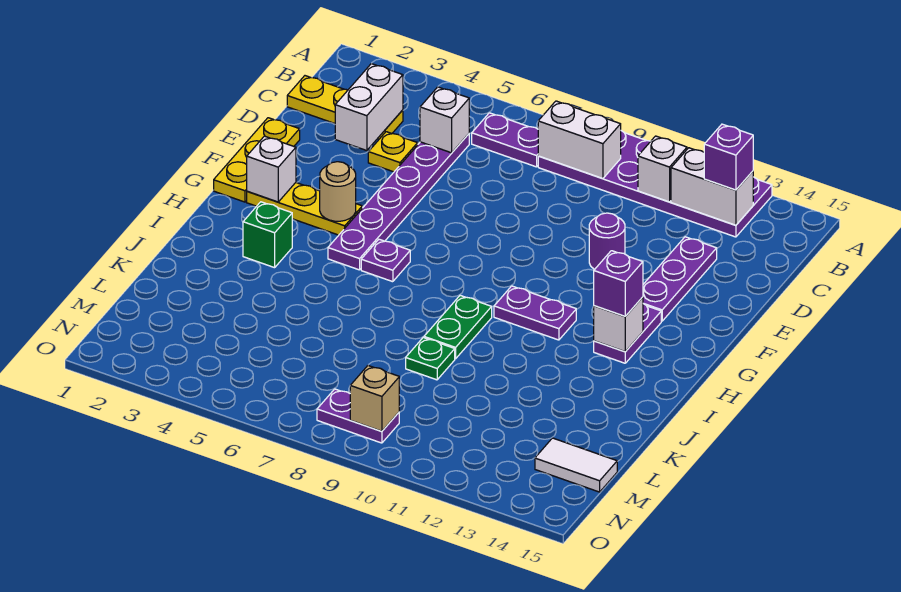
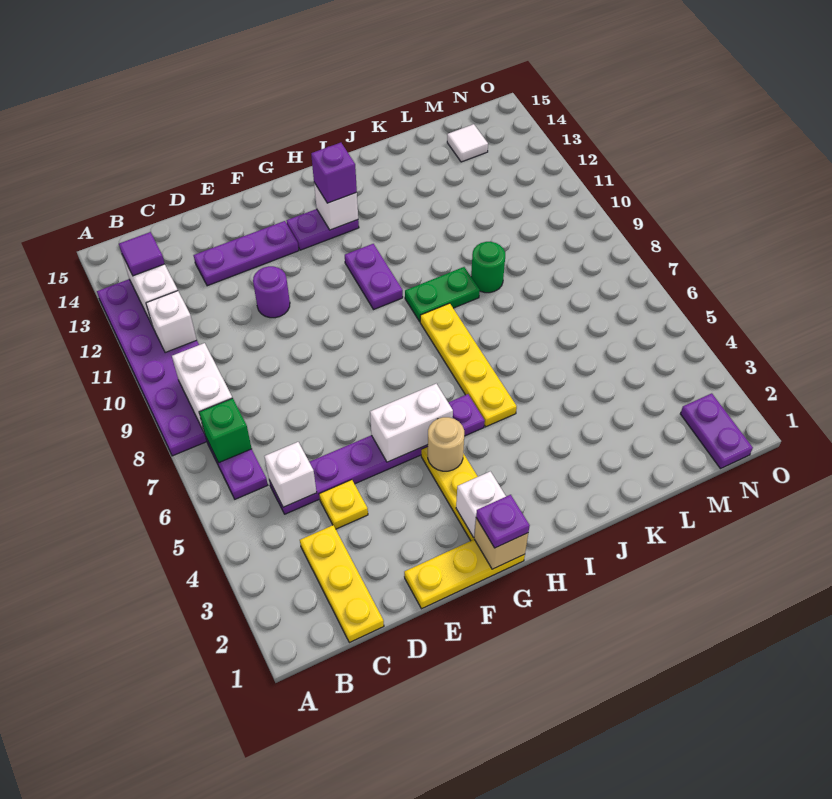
purple brick B13 level 3 -> purple tile B13 level 3
white brick C3:D3 level 2 -> white brick F5:G5 level 2
purple plate H6 level 1 -> purple plate G1 level 3
green brick I3 level 1 -> green brick B7 level 2
none -> yellow plate I5:I8 level 1
green plate K9 level 1 -> green round brick K9 level 1
white tile M14:M15 level 1 -> white tile M14 level 1
purple plate N8:N9 level 1 -> purple plate N1:N2 level 1
tan brick N9 level 2 -> tan brick G1 level 2

